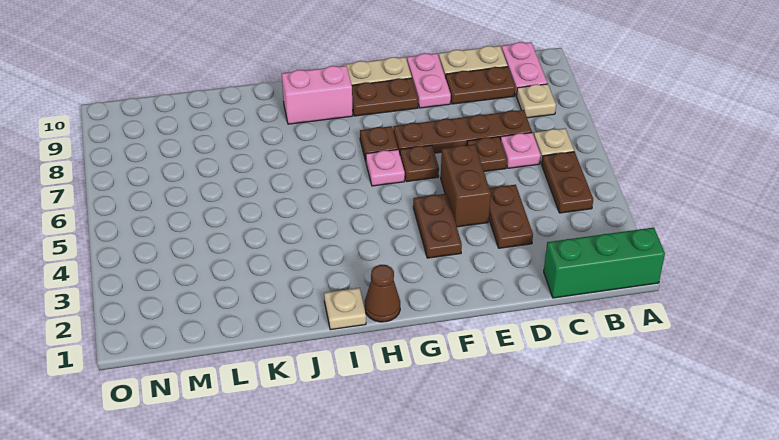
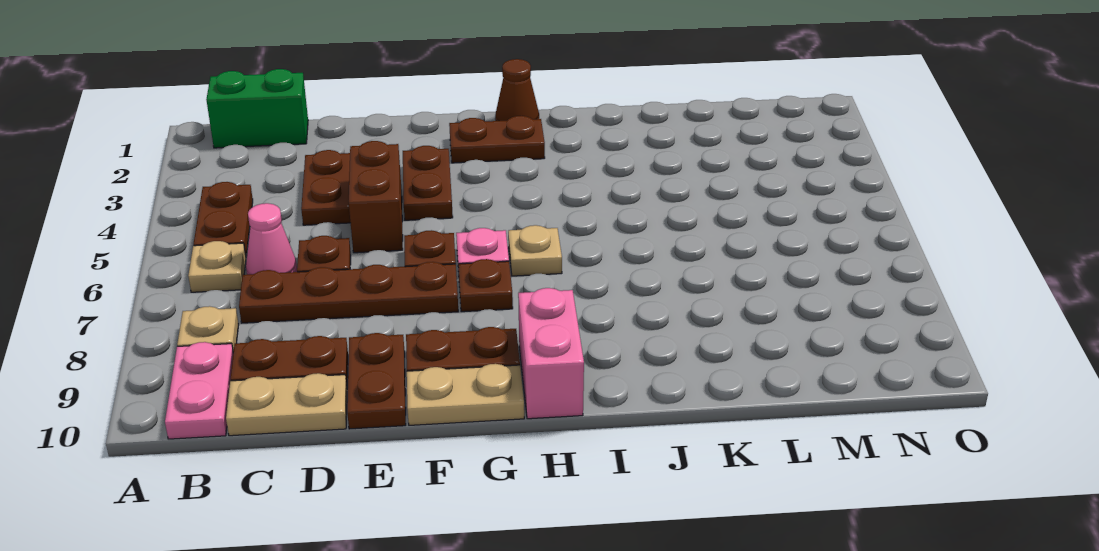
green brick A1:C1 level 1 -> green brick B1:C1 level 1
pink plate C6 level 1 -> pink cone C6 level 1
pink plate E9:E10 level 1 -> brown plate E9:E10 level 1
none -> brown plate G2:H2 level 1
pink brick H9:I9 level 1 -> pink brick H9:H10 level 1
tan plate I1 level 1 -> tan plate H6 level 1

